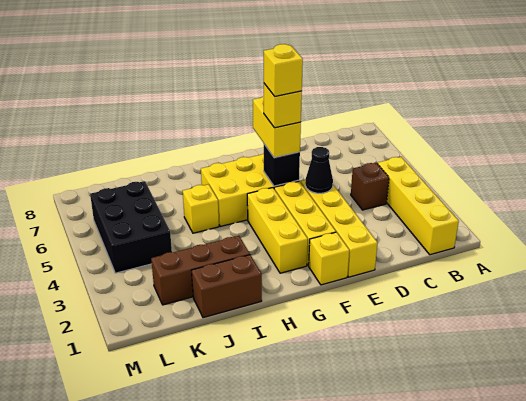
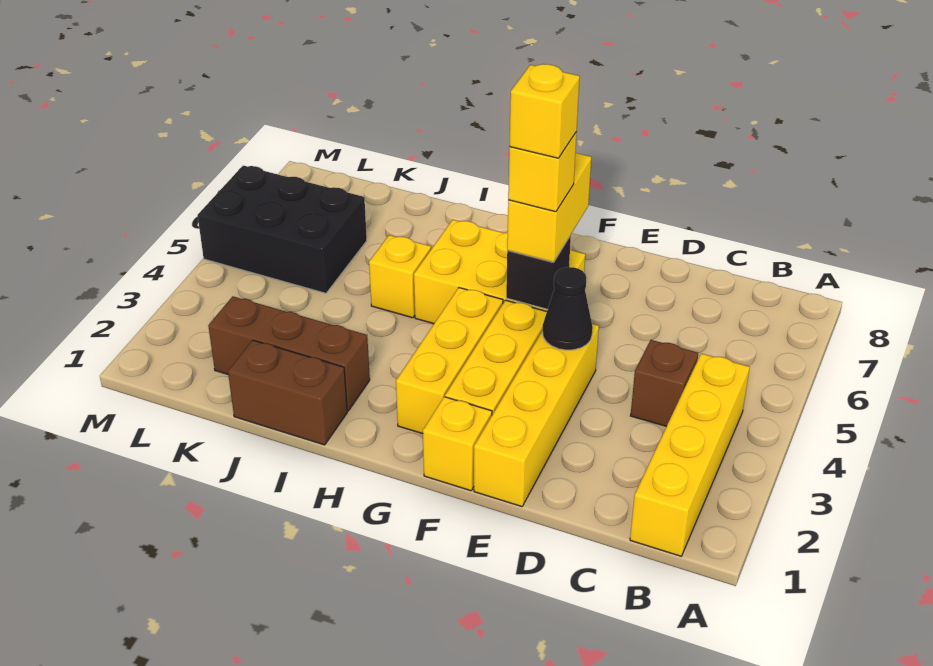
black brick K4:L6 level 1 -> black brick K5:M6 level 1

